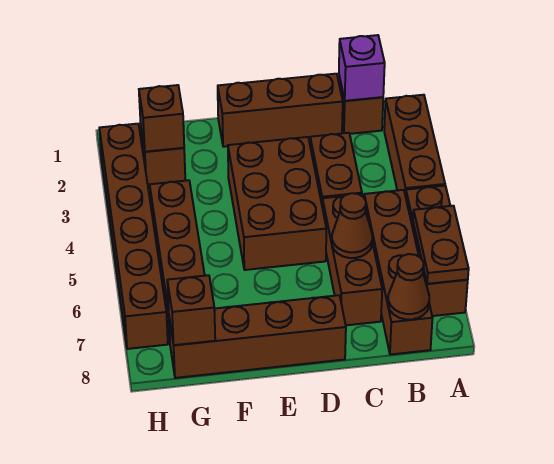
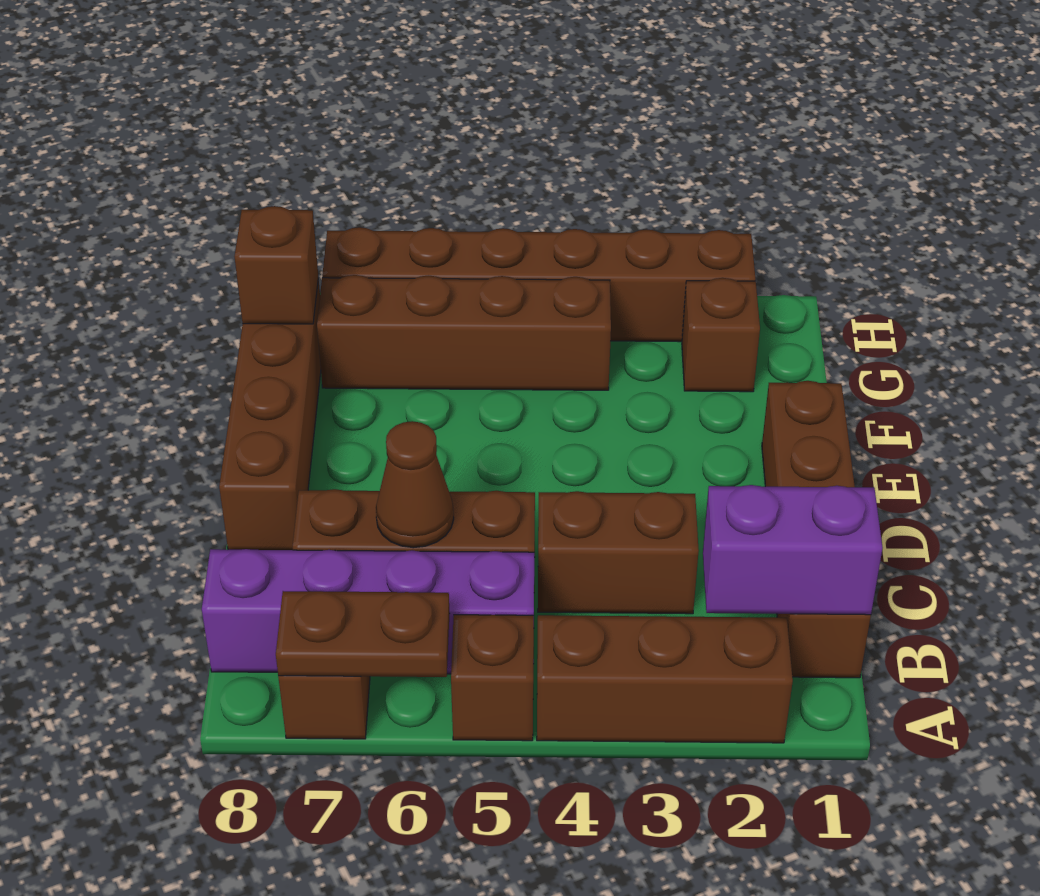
purple brick B1 level 2 -> purple brick B1:B2 level 2
brown brick B5:B8 level 1 -> purple brick B5:B8 level 1
brown cone B8 level 2 -> none
brown brick D3:E5 level 1 -> none
brown brick G2 level 2 -> none

